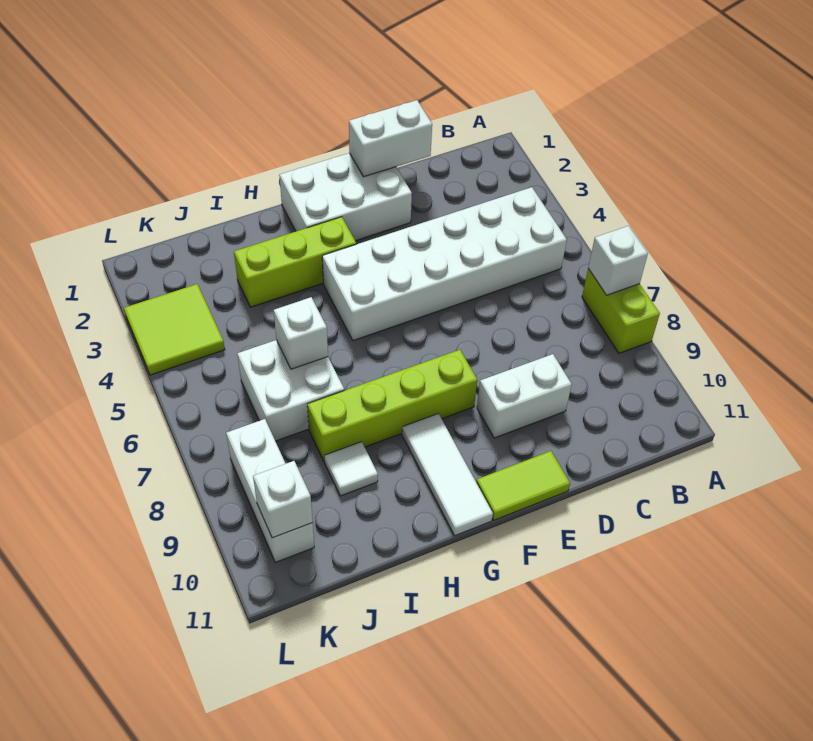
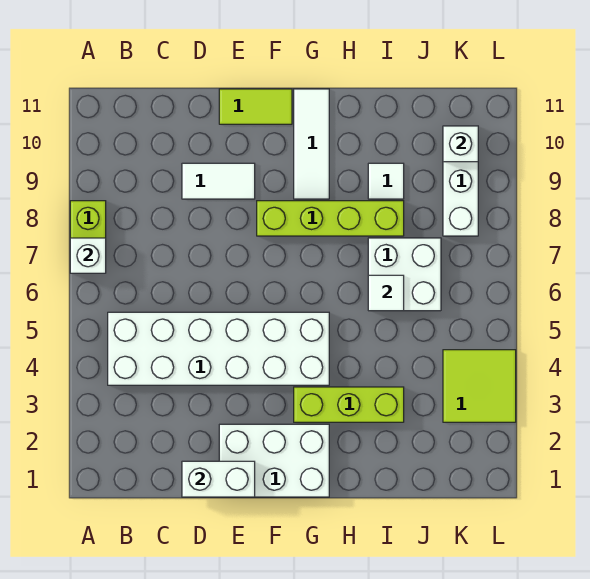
white brick D9:E9 level 1 -> white tile D9:E9 level 1
white brick I6 level 2 -> white tile I6 level 2

